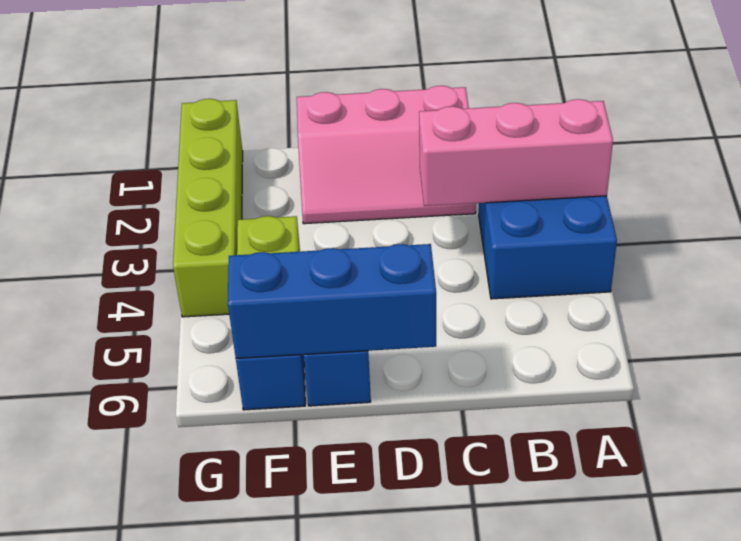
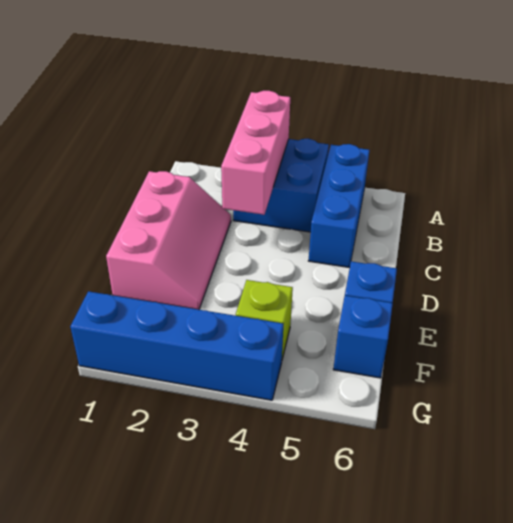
blue brick D6:F6 level 2 -> blue brick A5:C5 level 1
lime brick G1:G4 level 1 -> blue brick G1:G4 level 1

